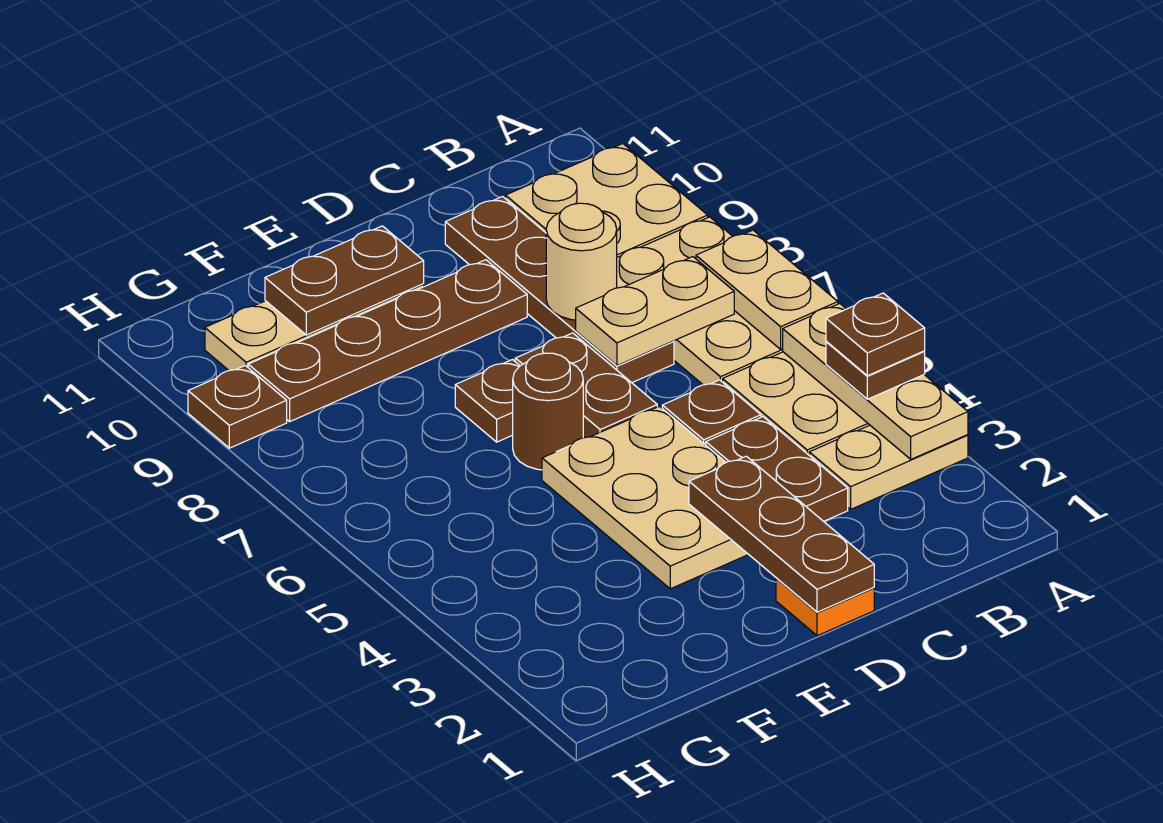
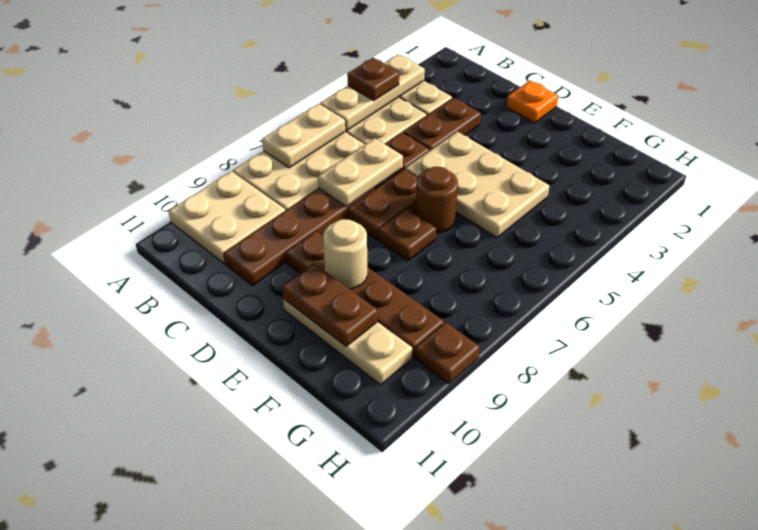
brown plate A4 level 4 -> none
tan plate B7:C7 level 2 -> tan plate C6:C7 level 2
tan round brick C8 level 2 -> tan round brick E9 level 2
brown plate D1:D3 level 2 -> none
tan plate D3:E5 level 1 -> tan plate D4:F5 level 1

